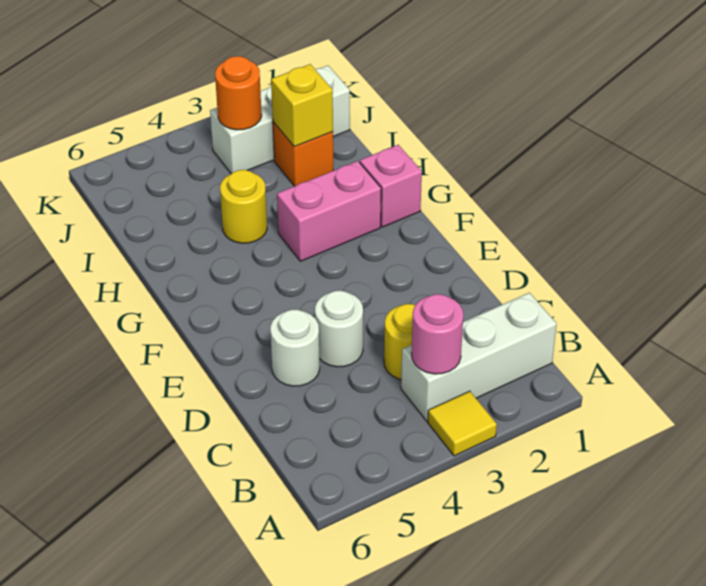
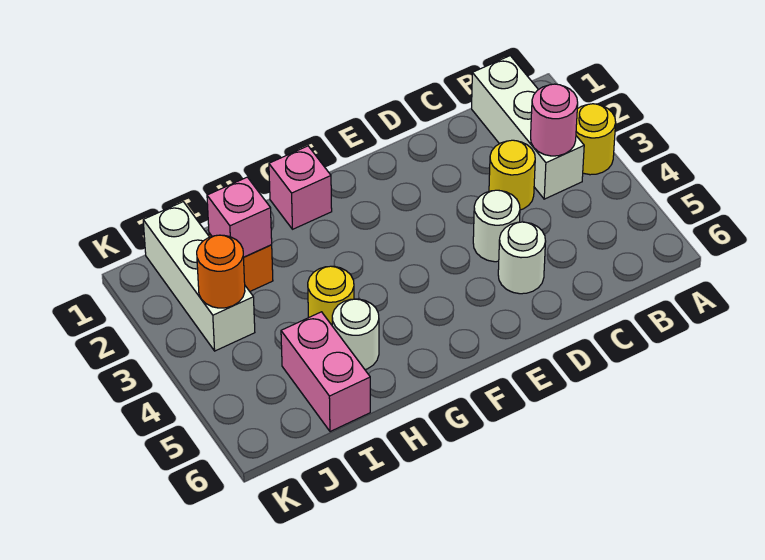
yellow tile A3 level 1 -> yellow round brick A3 level 1
pink brick G2:G3 level 1 -> pink brick I5:I6 level 1
none -> white round brick H5 level 1
yellow brick I2 level 2 -> pink brick I2 level 2

